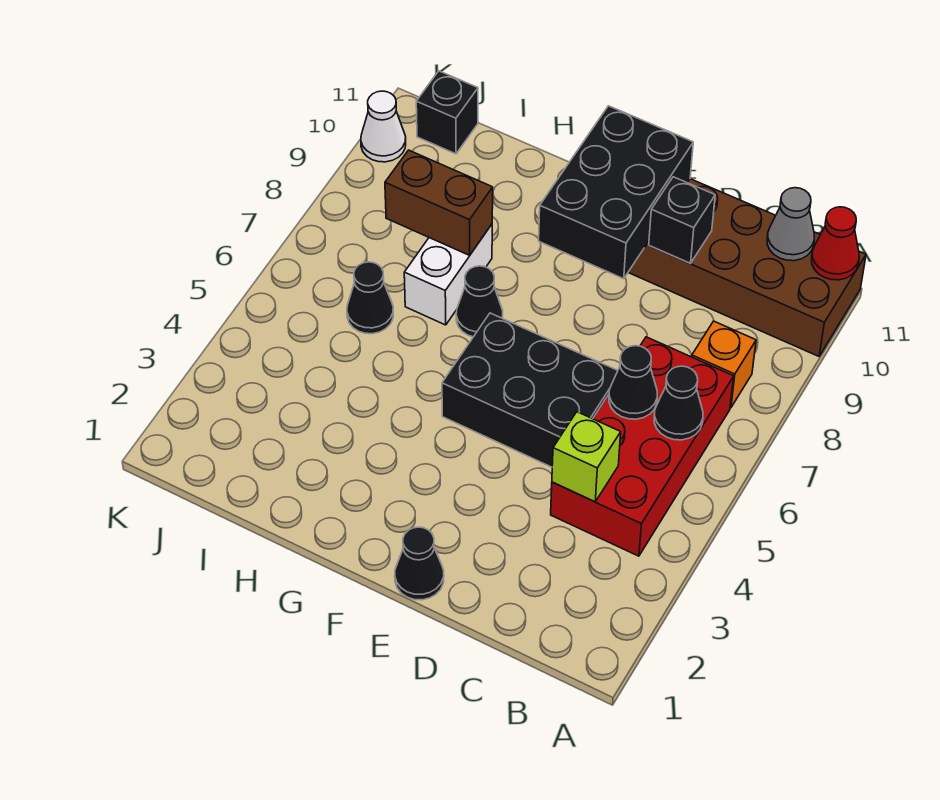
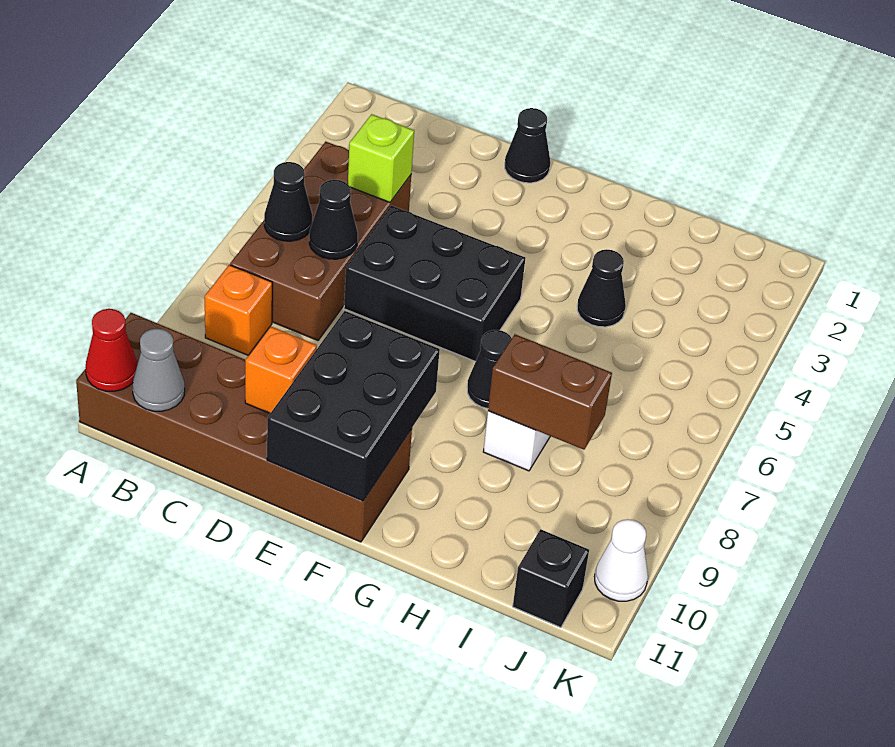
red brick B4:C7 level 1 -> brown brick B4:C7 level 1
black brick D10 level 2 -> orange brick D10 level 2
black cone I6 level 1 -> black cone H4 level 1

